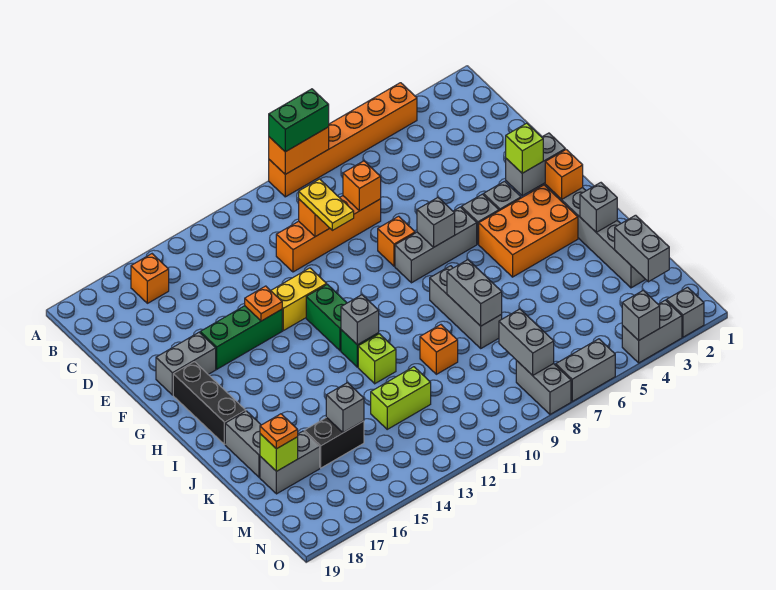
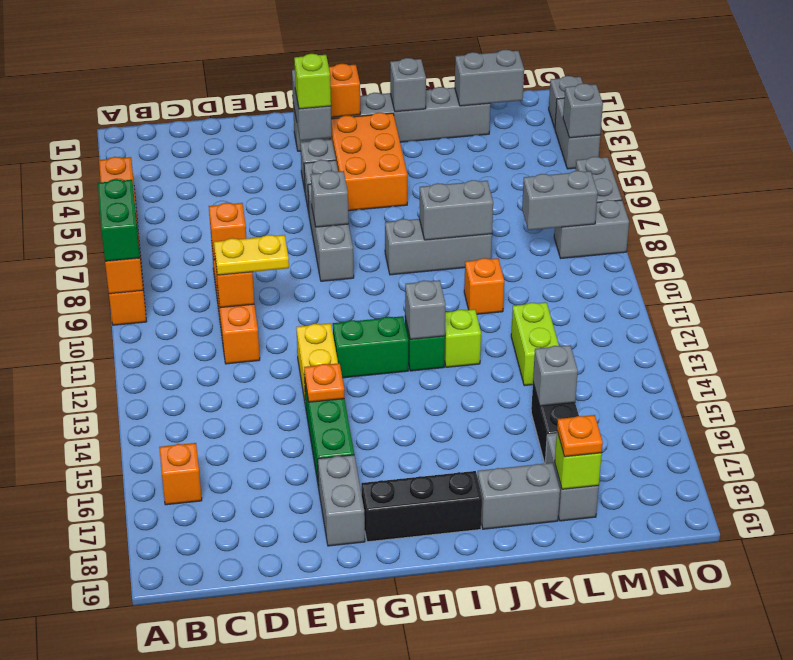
orange brick F8 level 1 -> none

